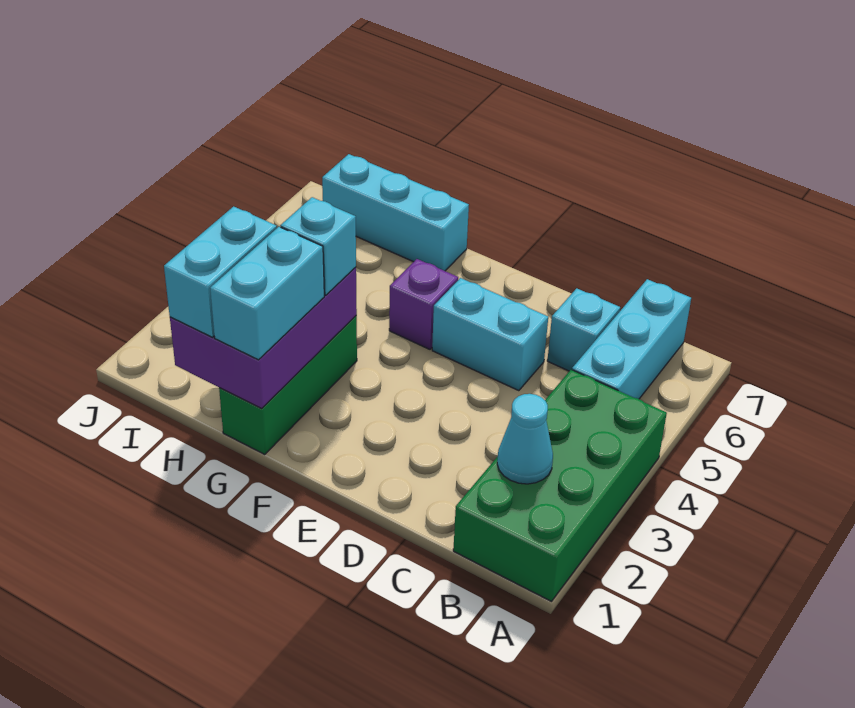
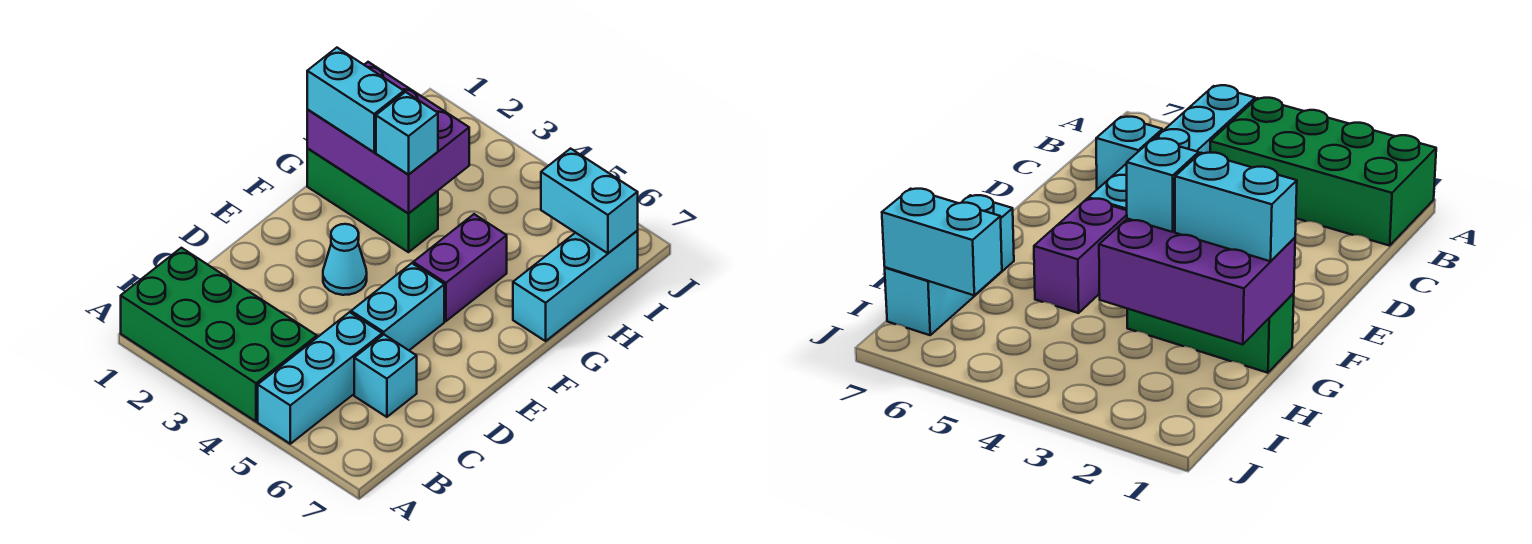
cyan cone B2 level 2 -> cyan cone E3 level 1
cyan brick B5:B7 level 1 -> cyan brick A5:C5 level 1
purple brick F5 level 1 -> purple brick F5:G5 level 1
cyan brick H1:H2 level 3 -> cyan brick I6:I7 level 2

